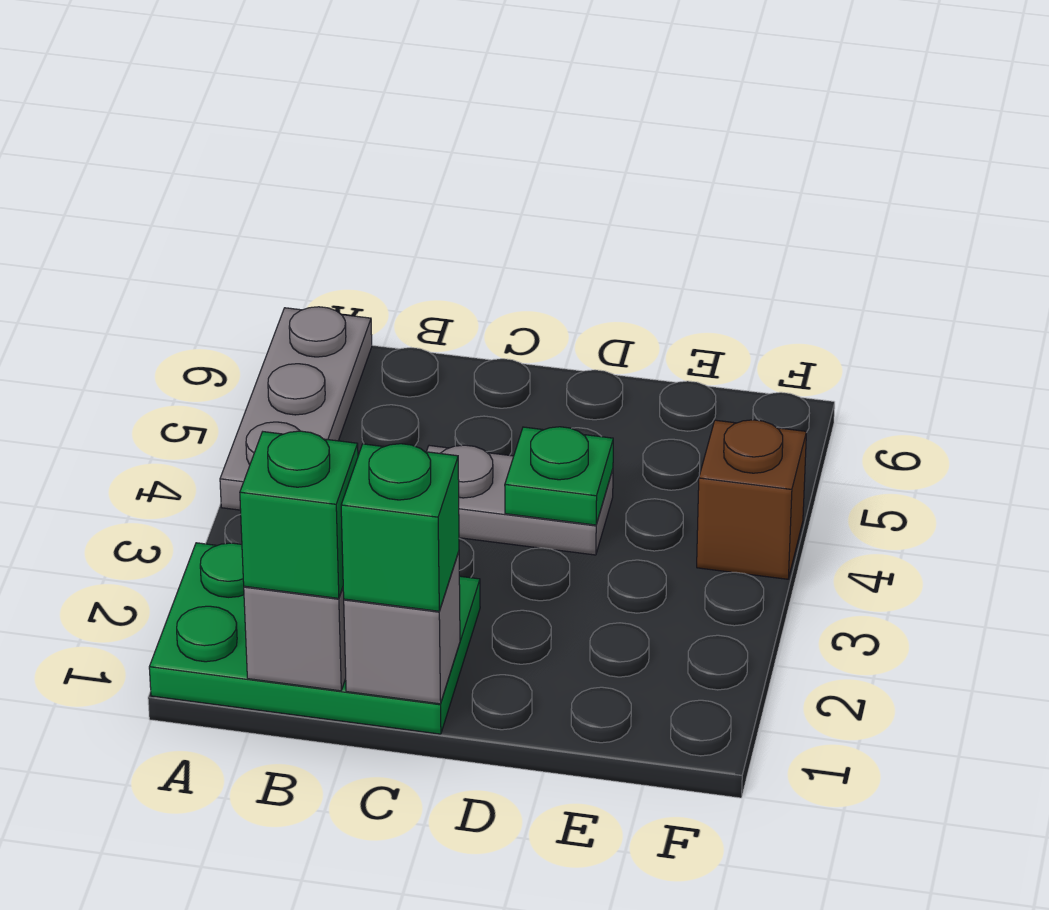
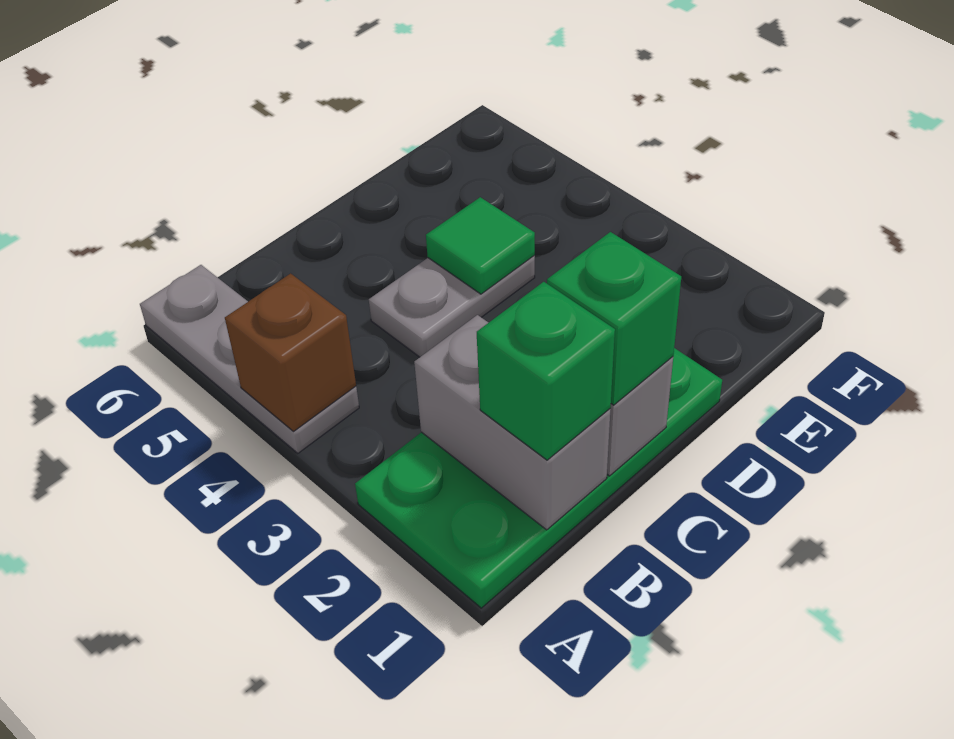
green plate A1:C2 level 1 -> green plate A1:D2 level 1
green plate D4 level 2 -> green tile D4 level 2
brown brick F4 level 1 -> brown brick A4 level 2

